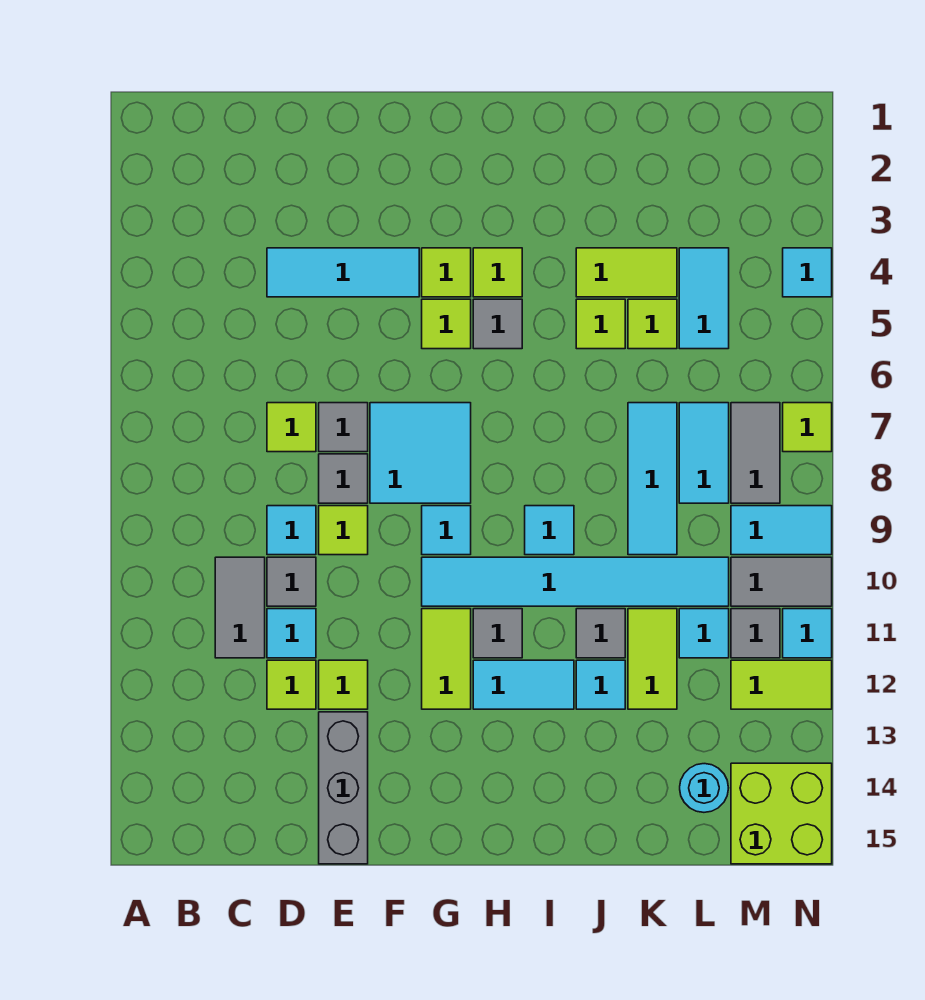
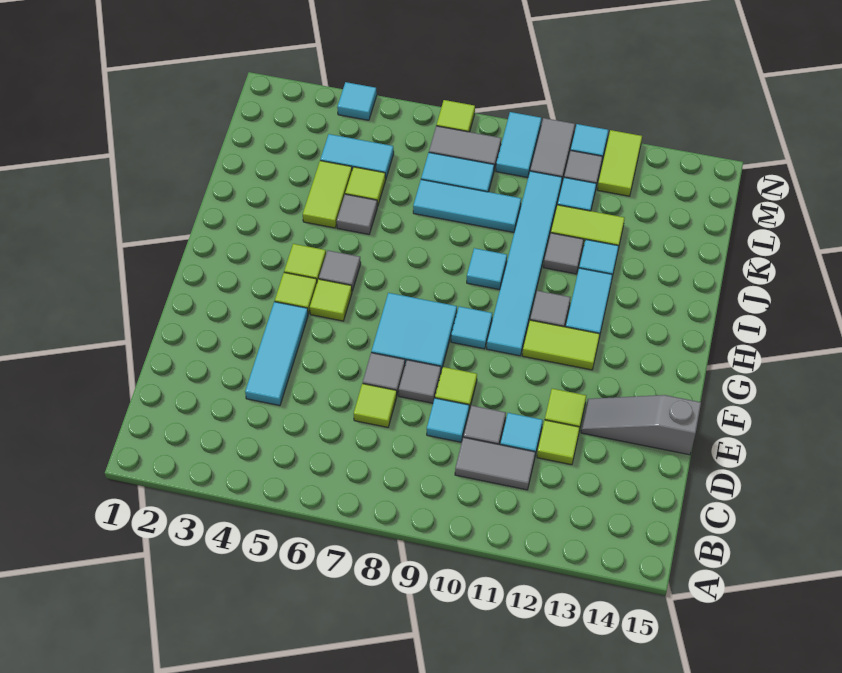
grey brick E13:E15 level 1 -> grey slope E13:E15 level 1 top 15
lime tile J5 level 1 -> grey tile J5 level 1
cyan round brick L14 level 1 -> none
lime brick M14:N15 level 1 -> none

